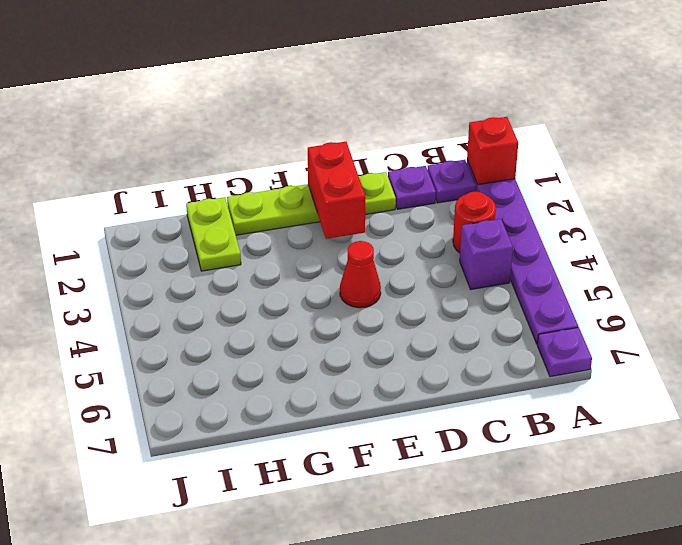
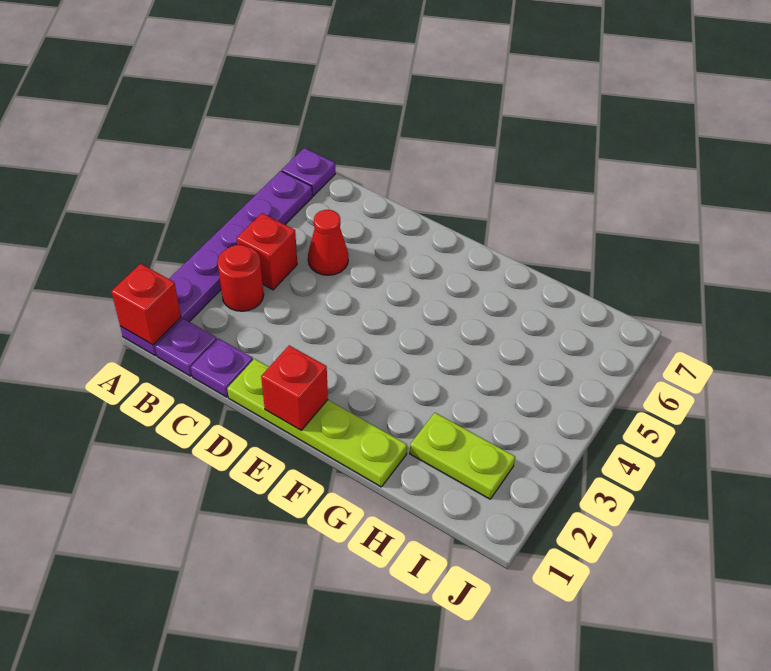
purple brick B4 level 1 -> red brick B4 level 1
red brick E1:E2 level 2 -> red brick E1 level 2
red cone E4 level 1 -> red cone C5 level 1
lime plate H1:H2 level 1 -> lime plate H2:I2 level 1

